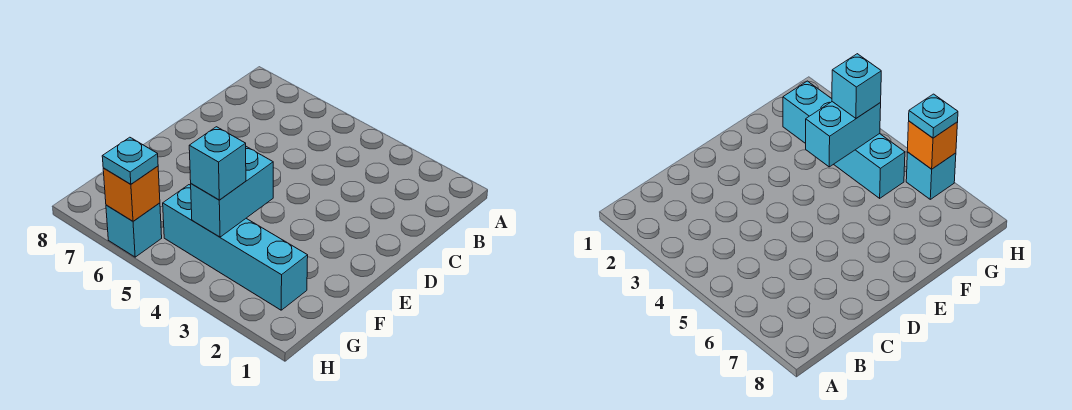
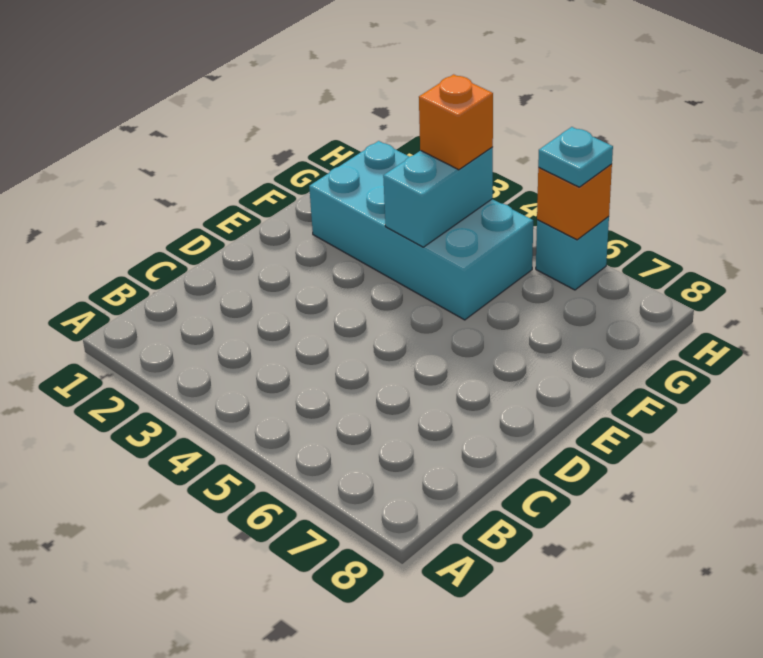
cyan brick G2:G5 level 1 -> cyan brick F2:G5 level 1
cyan brick G4 level 3 -> orange brick G4 level 3

